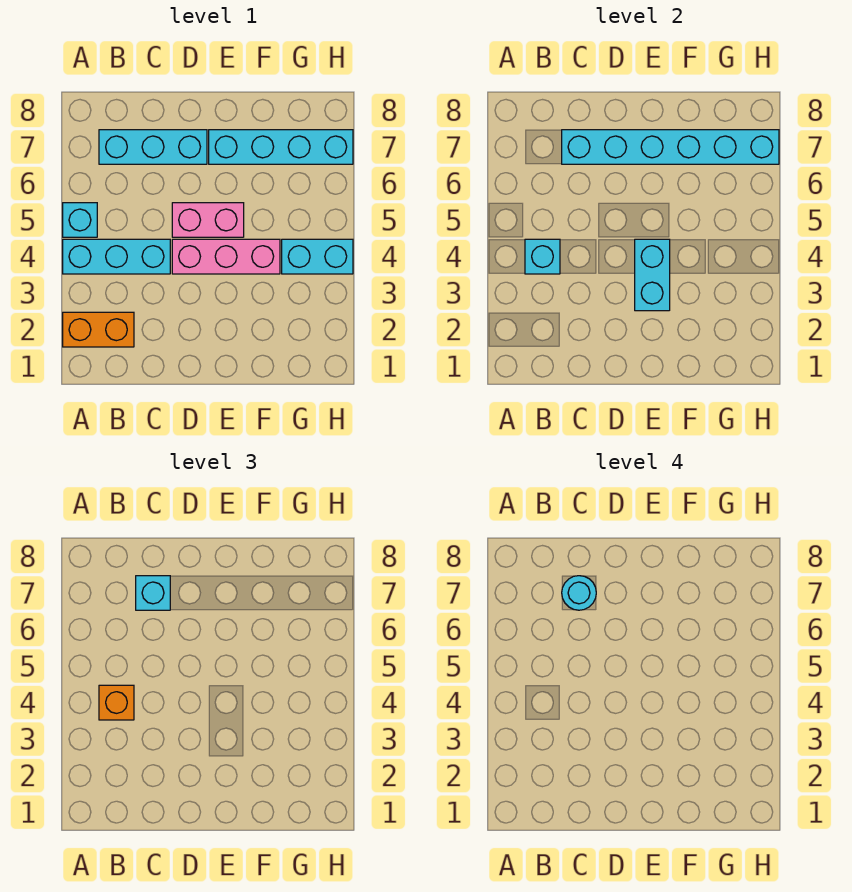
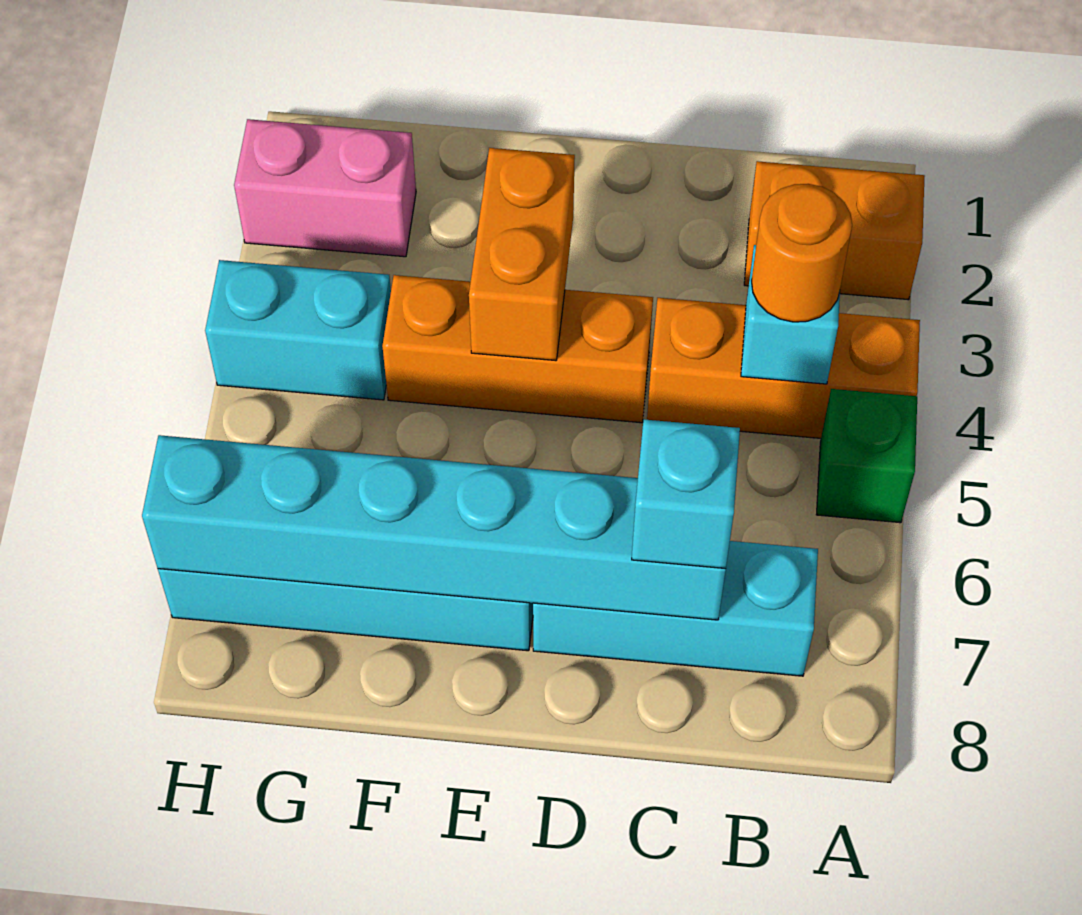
cyan brick A4:C4 level 1 -> orange brick A4:C4 level 1
cyan brick A5 level 1 -> green brick A5 level 1
orange brick B4 level 3 -> orange round brick B4 level 3
cyan round brick C7 level 4 -> none
pink brick D4:F4 level 1 -> orange brick D4:F4 level 1
pink brick D5:E5 level 1 -> pink brick G2:H2 level 1
cyan brick E3:E4 level 2 -> orange brick E3:E4 level 2

